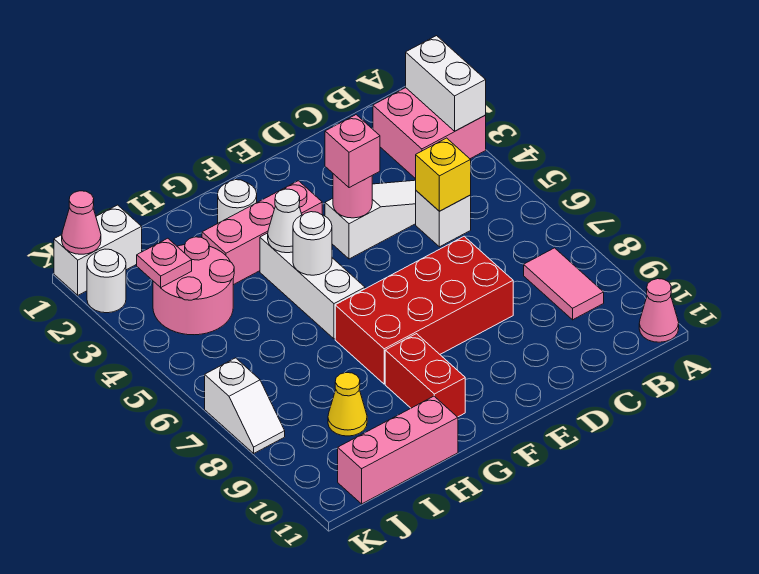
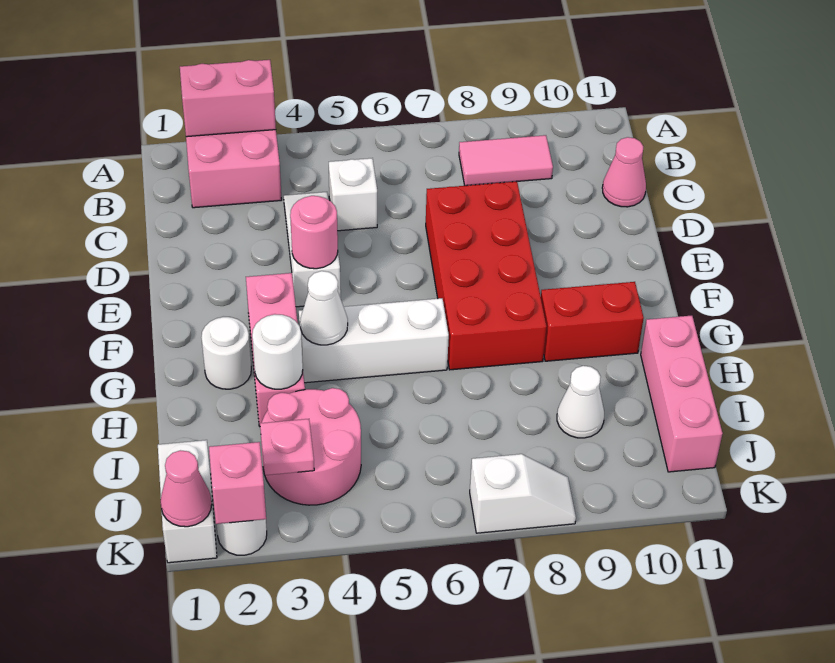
white brick A2:A3 level 2 -> pink brick A2:A3 level 2
pink cone A11 level 1 -> pink cone C11 level 1
yellow brick C5 level 2 -> none
pink brick E4 level 3 -> pink brick K2 level 2
white round brick G5 level 2 -> white round brick H3 level 2
yellow cone I9 level 1 -> white cone I9 level 1

